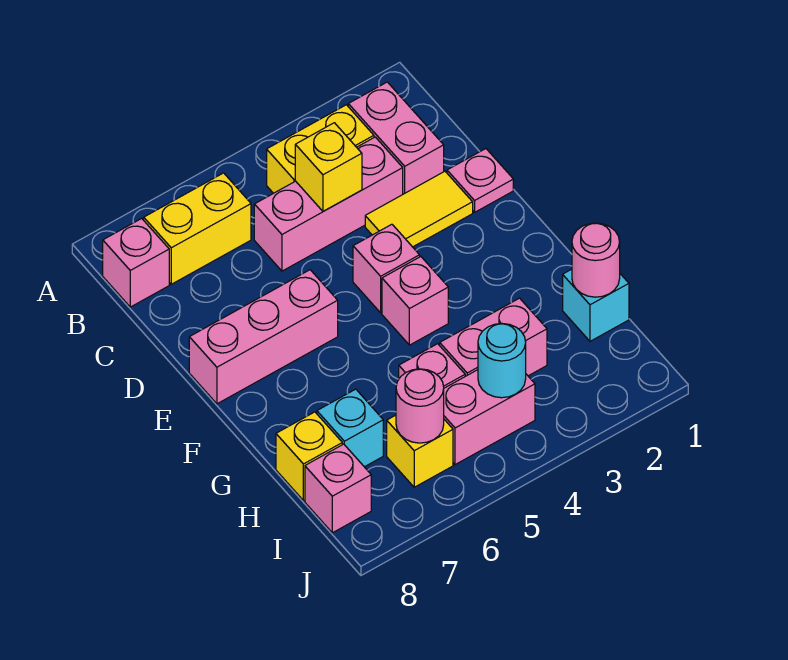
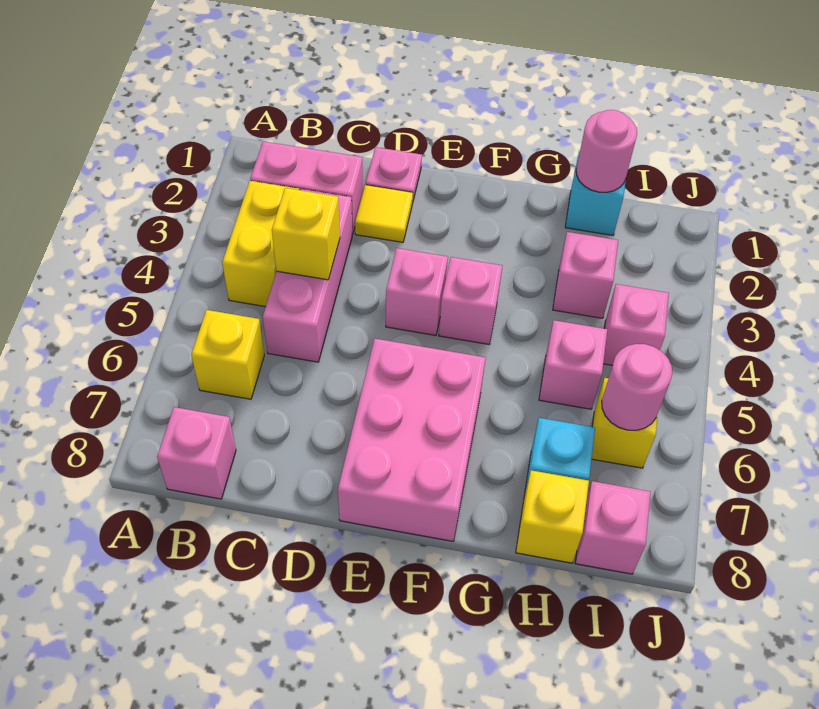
yellow brick B6:B7 level 1 -> yellow brick B6 level 1
yellow tile D2:D3 level 1 -> yellow tile D2 level 1
pink brick E6:E8 level 1 -> pink brick E6:F8 level 1
pink brick H3:H4 level 1 -> pink brick H3 level 1
pink brick I4:I5 level 1 -> pink brick I4 level 1
cyan round brick I4 level 2 -> none

